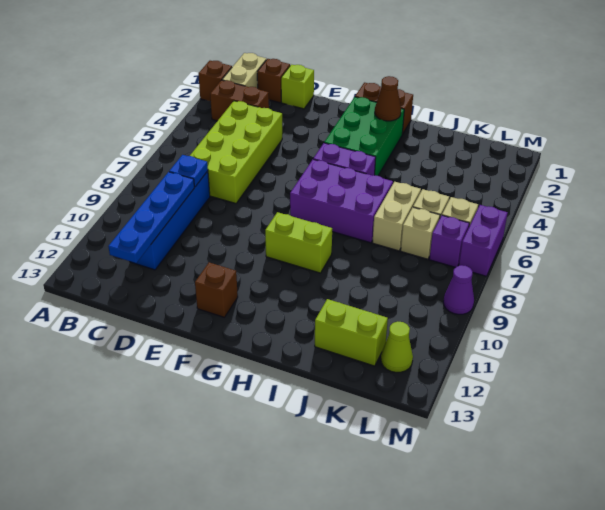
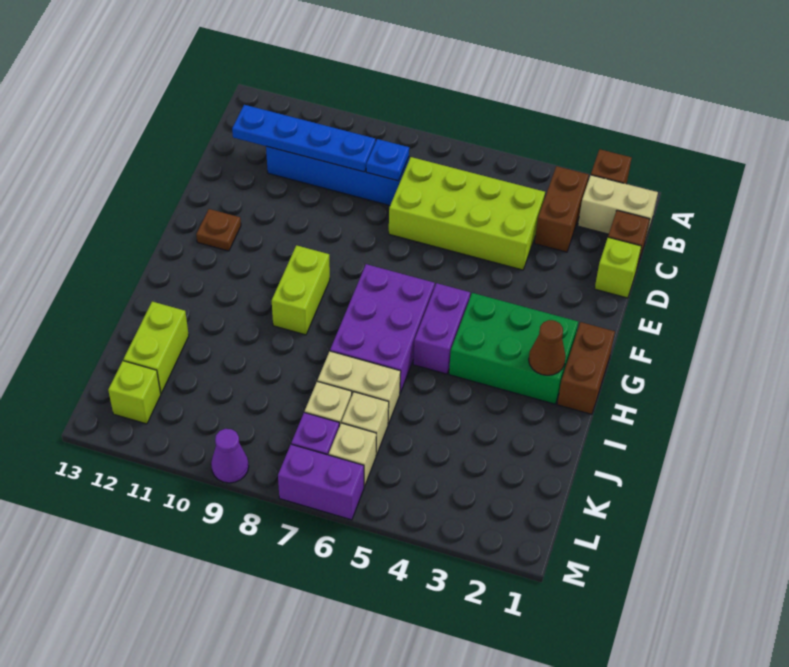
brown brick F12 level 1 -> brown plate F12 level 1
lime cone L12 level 1 -> lime brick L12 level 1

